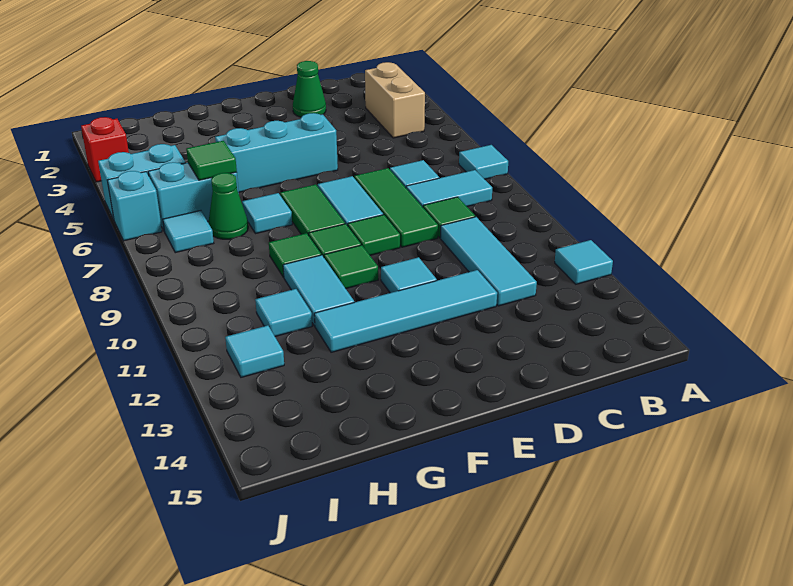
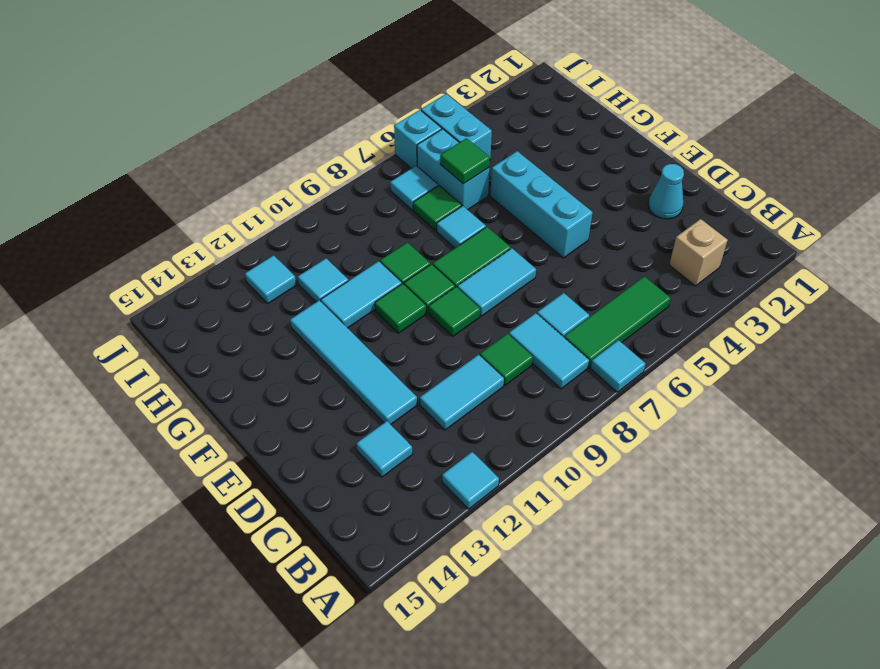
tan brick B3:B4 level 1 -> tan brick B3 level 1
cyan tile C10:C12 level 1 -> cyan tile C10:C11 level 1
green cone D2 level 1 -> cyan cone D2 level 1
green tile D7:D9 level 1 -> green tile B5:B7 level 1
cyan tile E11 level 1 -> cyan tile C13 level 1
green cone H7 level 1 -> green tile H7 level 1
red brick J3 level 1 -> none

